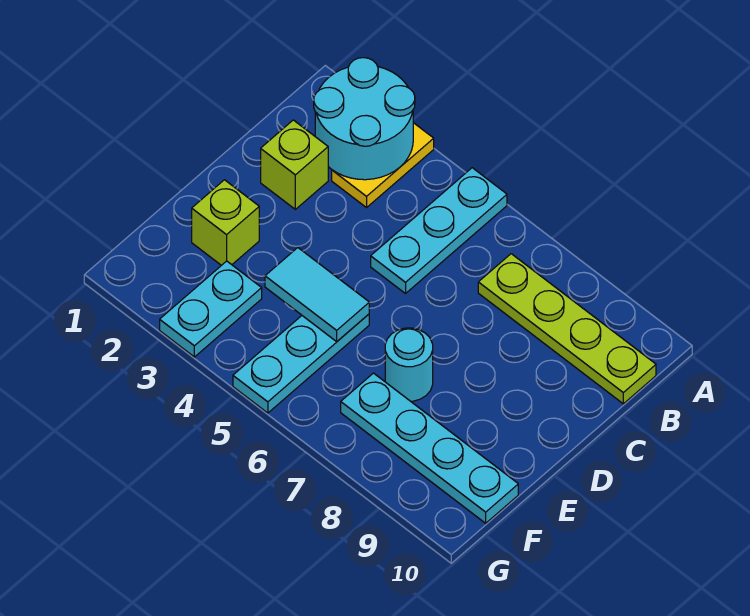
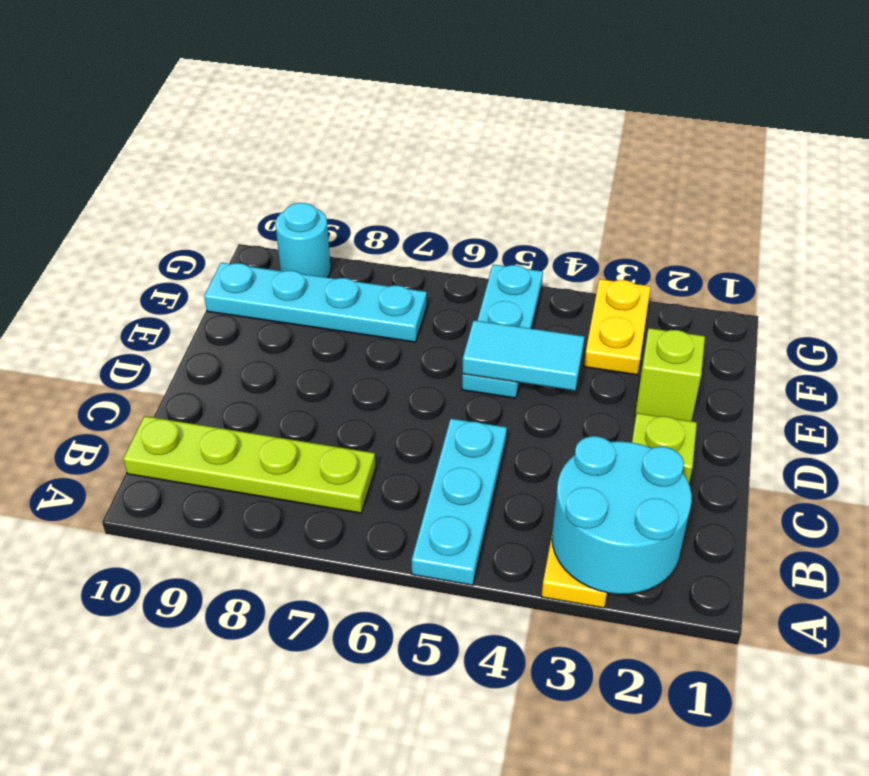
cyan round brick E7 level 1 -> cyan round brick G9 level 1
cyan plate F3:G3 level 1 -> yellow plate F3:G3 level 1

